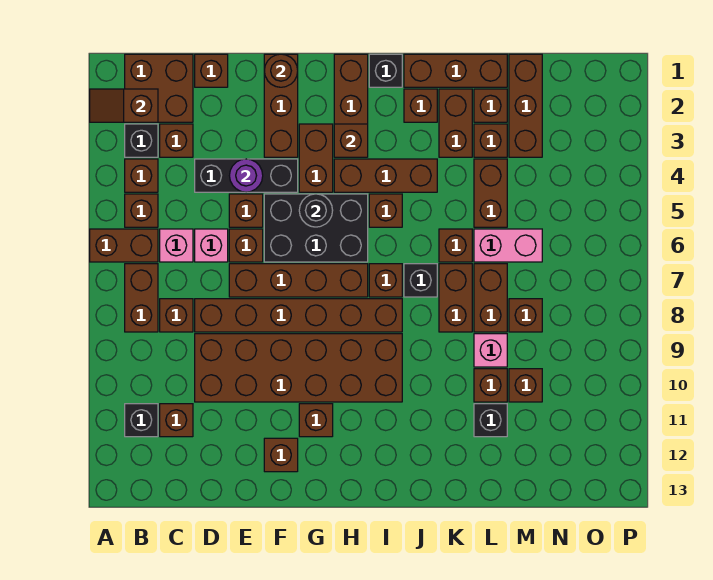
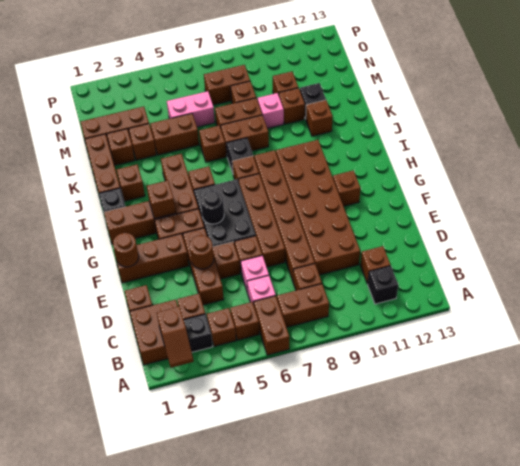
black brick D4:F4 level 1 -> brown brick D4:F4 level 1
purple round brick E4 level 2 -> brown round brick E4 level 2
brown brick F12 level 1 -> brown brick K11 level 1
brown brick K2:K3 level 1 -> brown brick N7:N8 level 1
pink brick L6:M6 level 1 -> pink brick M5:M6 level 1

